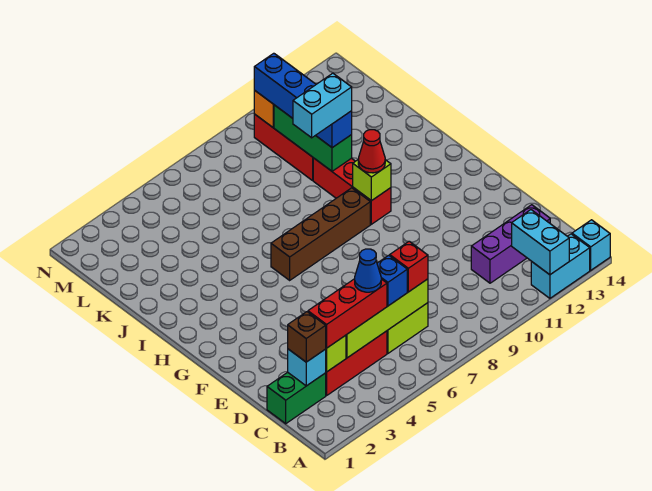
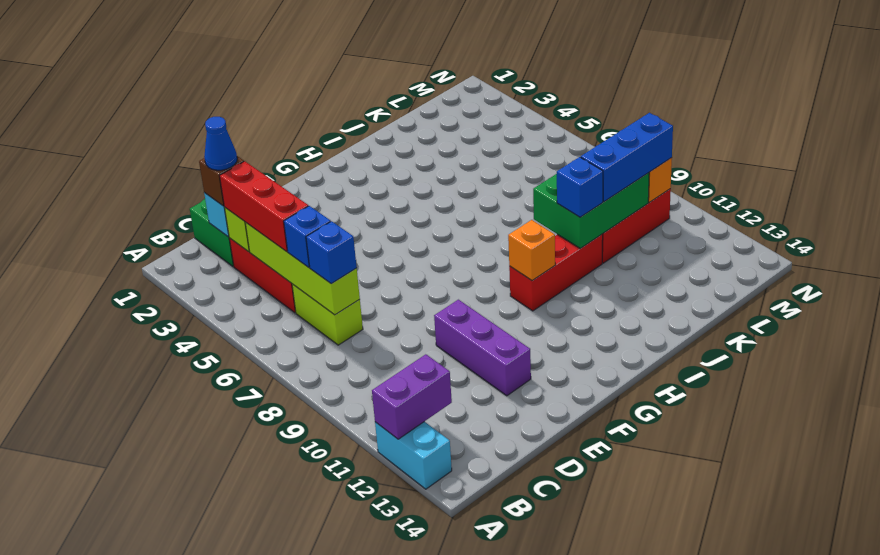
cyan brick A12:B12 level 2 -> purple brick A12:B12 level 2
cyan brick A14 level 1 -> none
blue cone C5 level 4 -> blue cone C2 level 4
red brick C7 level 3 -> blue brick C7 level 3
purple brick C11:C13 level 1 -> purple brick E10:E12 level 1
brown brick H6:H9 level 1 -> none
lime brick H10 level 2 -> orange brick H10 level 2
red cone H10 level 3 -> none
cyan brick J9:J10 level 4 -> none
green brick J10:L10 level 2 -> green brick J9:L10 level 2

